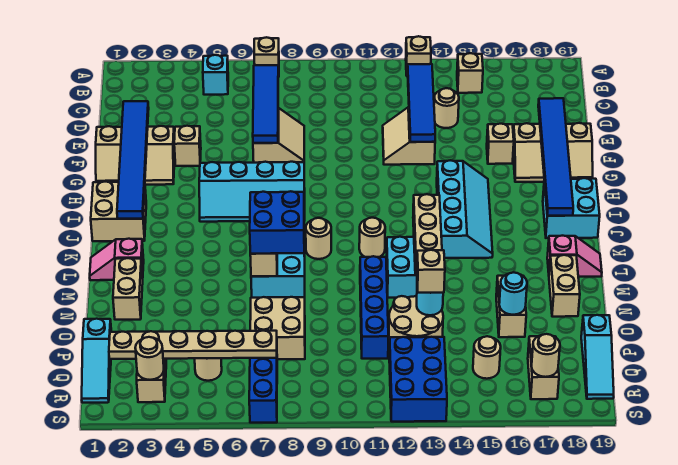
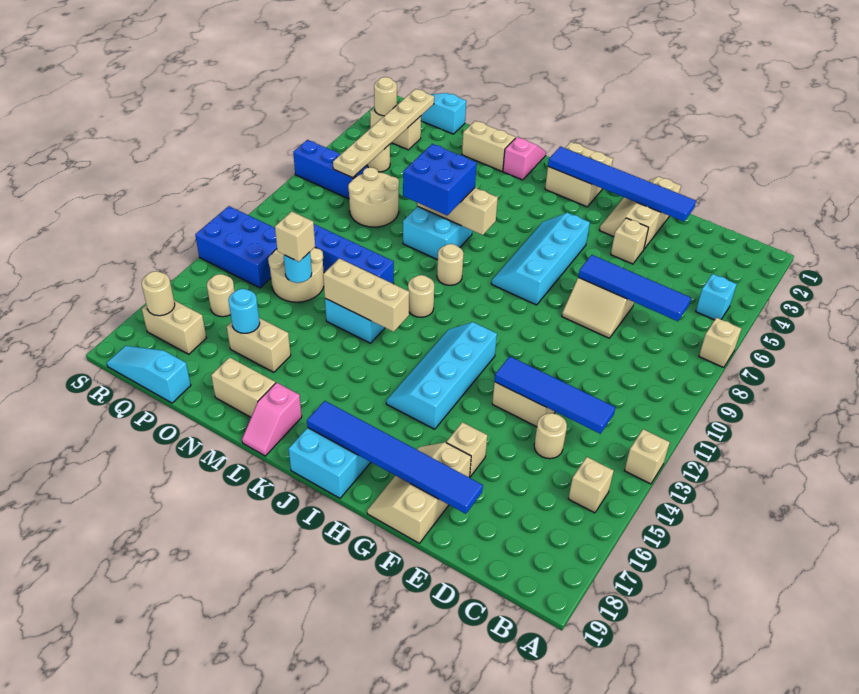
cyan slope H14:K15 level 1 top 14 -> cyan slope H12:I15 level 1 top H
tan brick O7:P8 level 1 -> tan round brick O7:P8 level 1

